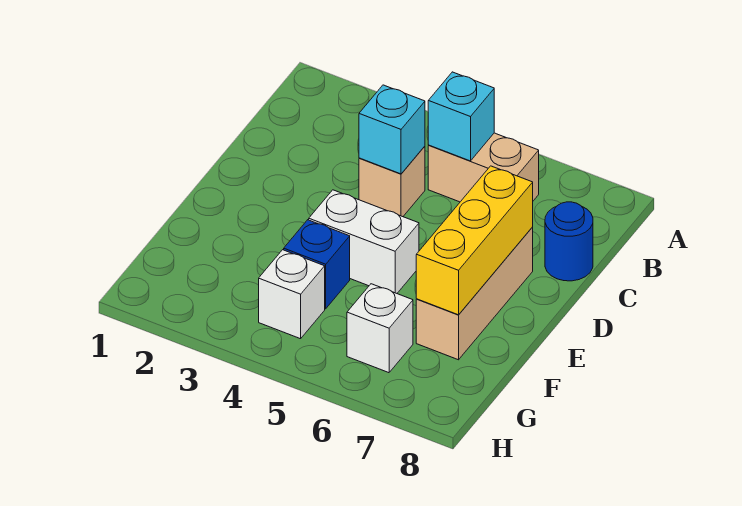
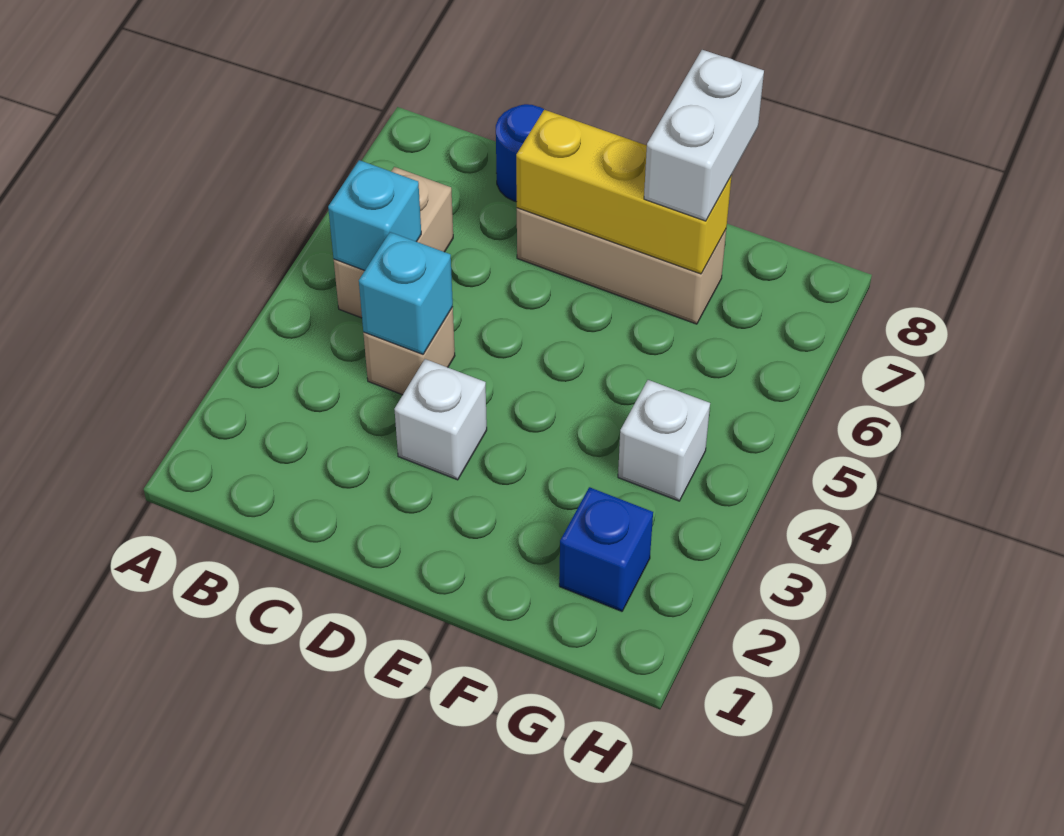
white brick E4:E5 level 1 -> white brick F7:F8 level 3
blue brick F4 level 1 -> blue brick G2 level 1
white brick G6 level 1 -> white brick D3 level 1

